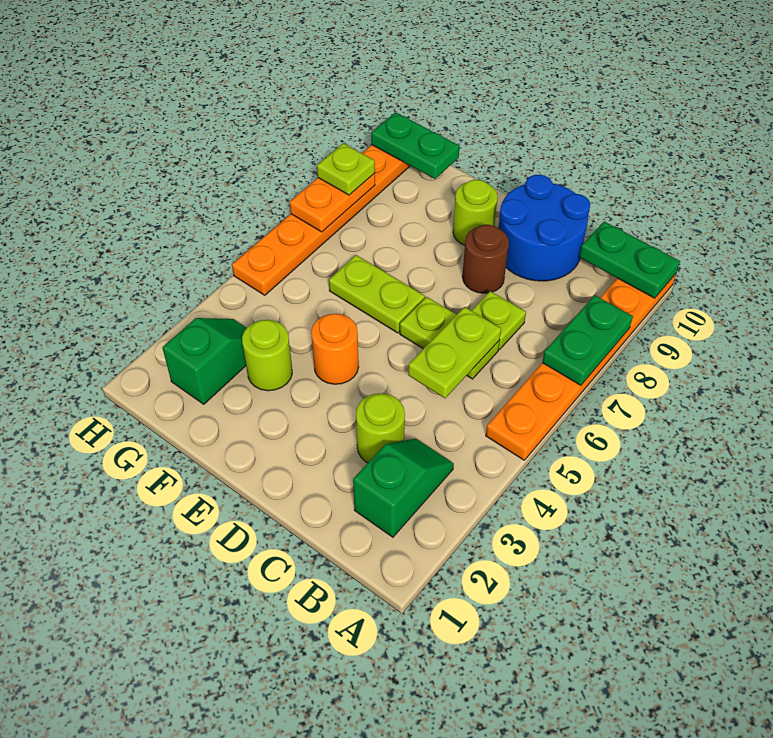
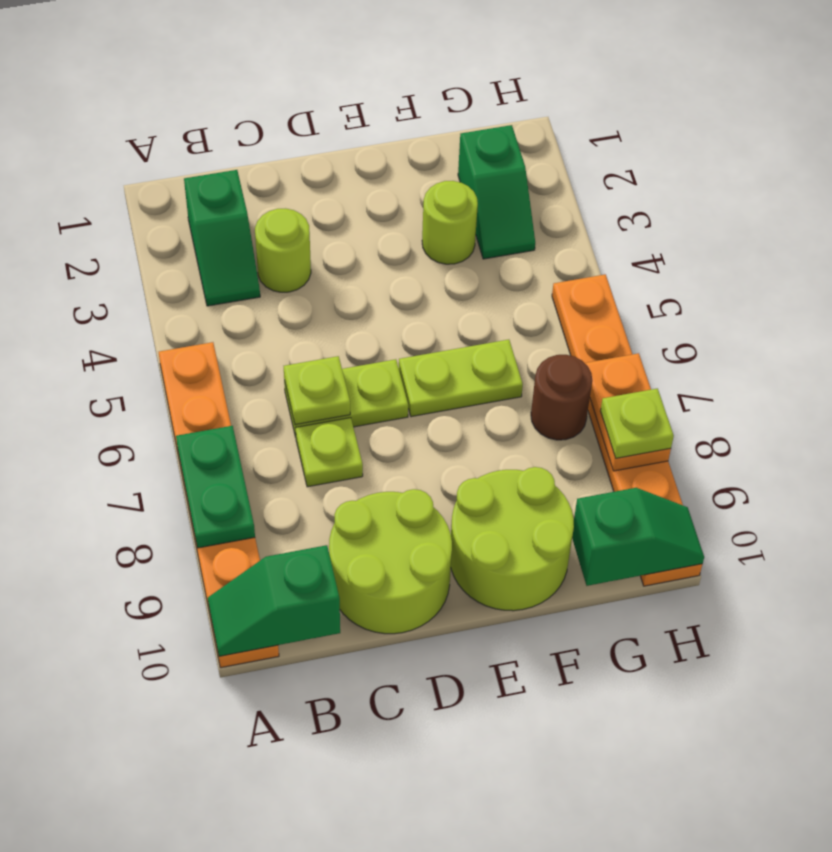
green plate A10:B10 level 2 -> green slope A10:B10 level 2 top B
lime plate C5:C6 level 2 -> lime plate C6 level 2
blue round brick C9:D10 level 1 -> lime round brick C9:D10 level 1
brown round brick D8 level 1 -> brown round brick G7 level 1
orange round brick E4 level 1 -> none
lime round brick E9 level 1 -> lime round brick E9:F10 level 1
green plate G10:H10 level 2 -> green slope G10:H10 level 2 top G

